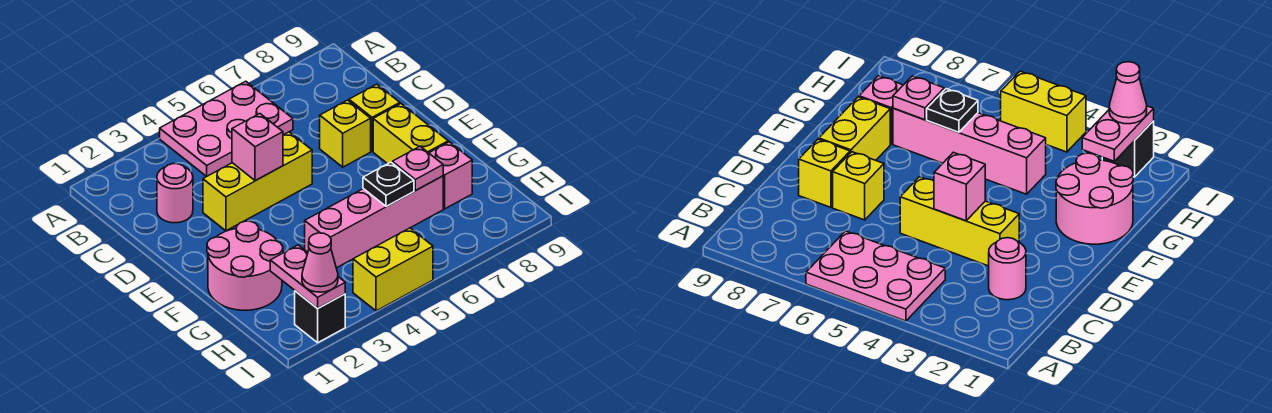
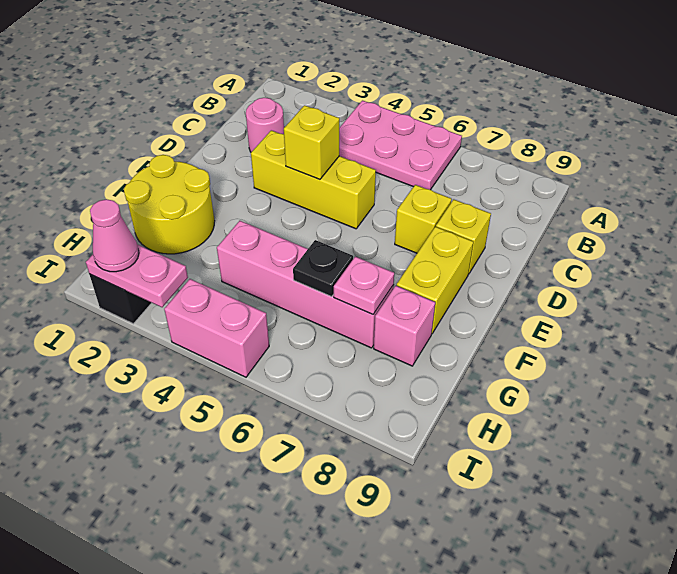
pink brick D4 level 2 -> yellow brick D4 level 2
pink round brick F1:G2 level 1 -> yellow round brick F1:G2 level 1
pink plate H2:I2 level 2 -> pink plate I2:I3 level 2
yellow brick I4:I5 level 1 -> pink brick I4:I5 level 1

